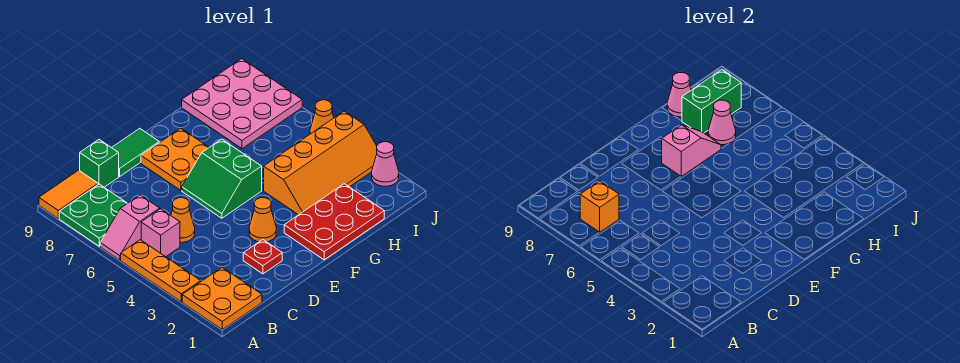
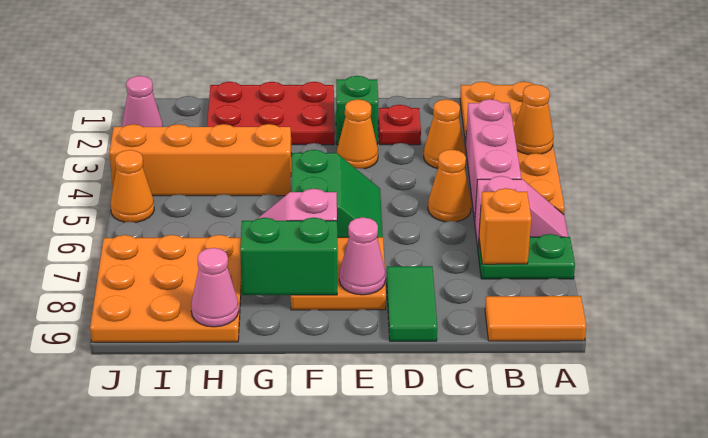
none -> orange cone A3 level 2
green plate A7:B8 level 1 -> green plate A7:B7 level 1
pink brick B5 level 1 -> pink brick B3:B5 level 1
none -> orange cone C3 level 1
green brick C9 level 1 -> green brick E2 level 1
green tile D9:E9 level 1 -> green tile D8:D9 level 1
pink plate H7:J9 level 1 -> orange plate H7:J9 level 1
pink cone H7 level 2 -> pink cone E8 level 2
green brick H8:I8 level 2 -> green brick F8:G8 level 2

